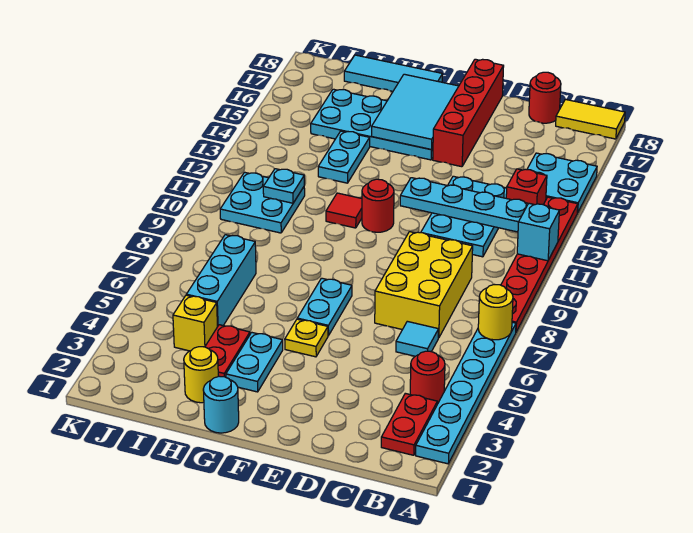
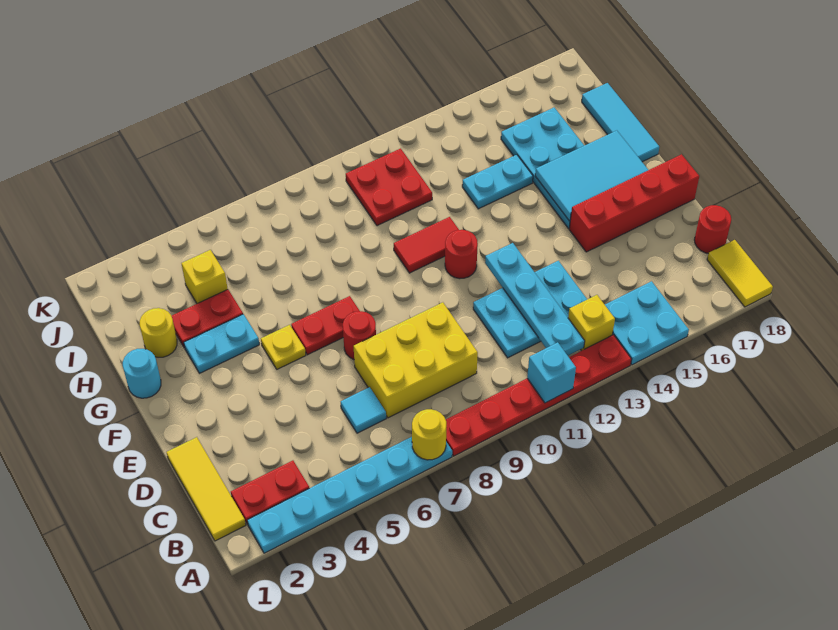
none -> yellow tile B1:D1 level 1
red round brick B4 level 1 -> red round brick E7 level 1
red brick B13 level 1 -> yellow brick B13 level 1
cyan plate F6:F7 level 1 -> red plate F6:F7 level 1
red tile G11 level 1 -> red tile G10:G11 level 1
cyan brick I5:I7 level 1 -> none
cyan plate I10:J11 level 1 -> red plate I10:J11 level 1
cyan plate I11 level 2 -> none

